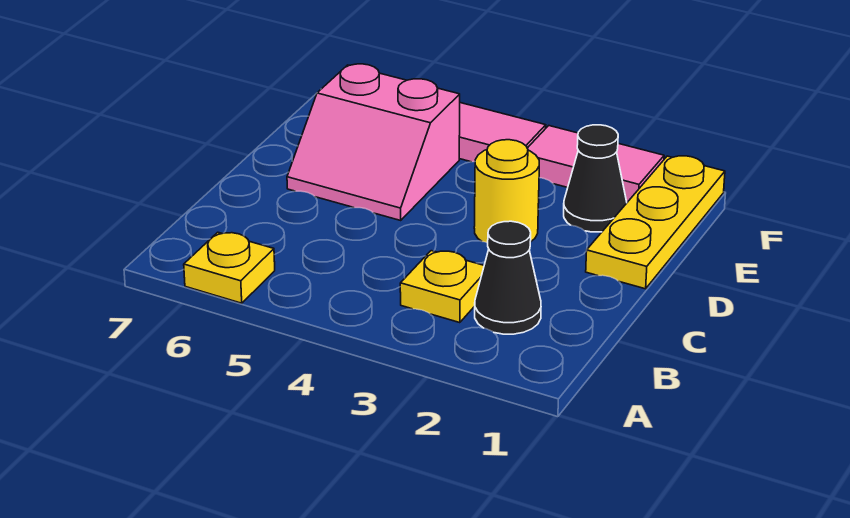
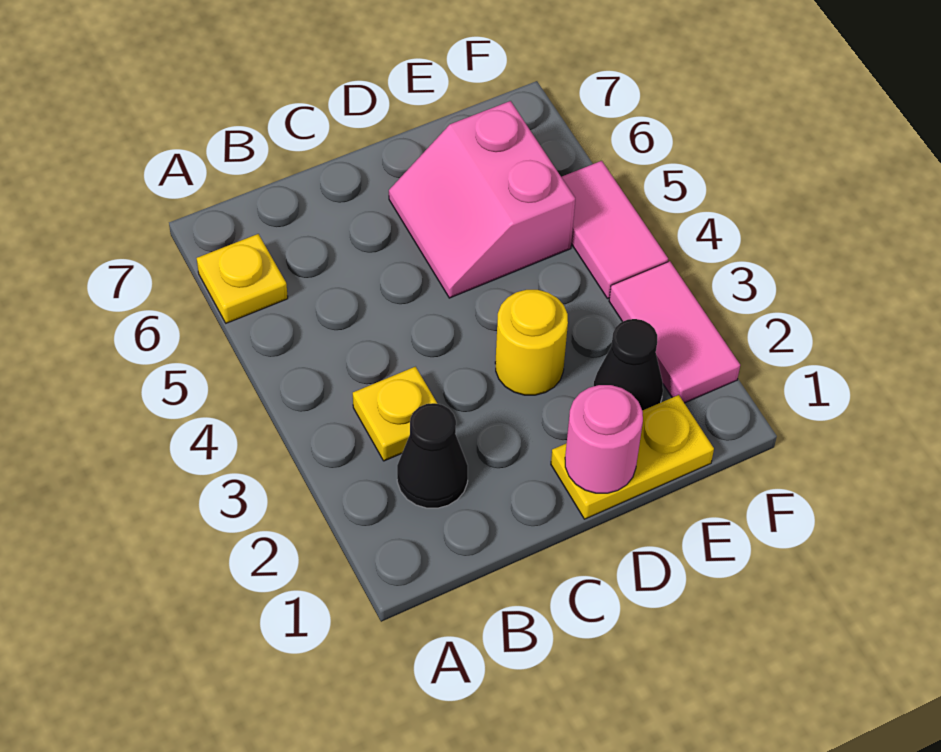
yellow plate D1:F1 level 1 -> yellow plate D1:E1 level 1
none -> pink round brick D1 level 2

